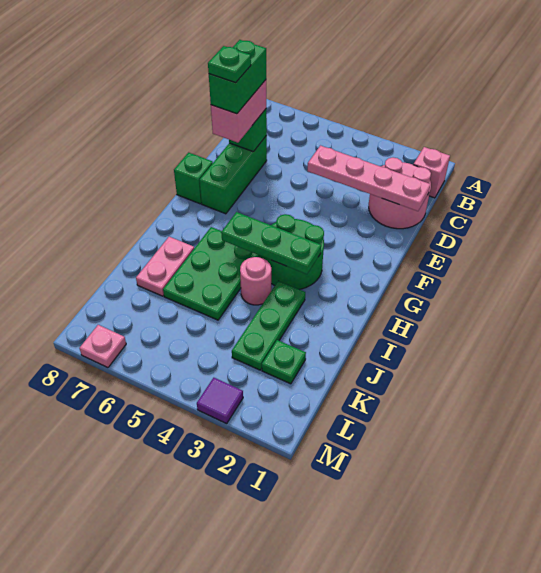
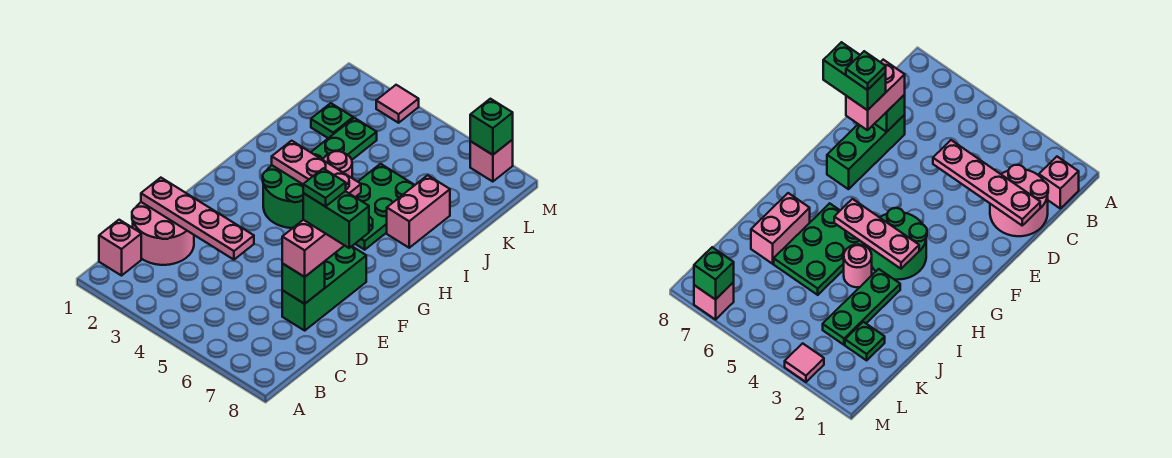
green brick D7:E7 level 4 -> green brick E7:E8 level 4
green brick F8 level 1 -> green brick M7 level 2
green plate H3:H5 level 2 -> pink plate H3:H5 level 2
pink plate I7:J7 level 1 -> pink brick I7:J7 level 1
purple tile M3 level 1 -> pink tile M3 level 1
pink plate M7 level 1 -> pink brick M7 level 1

